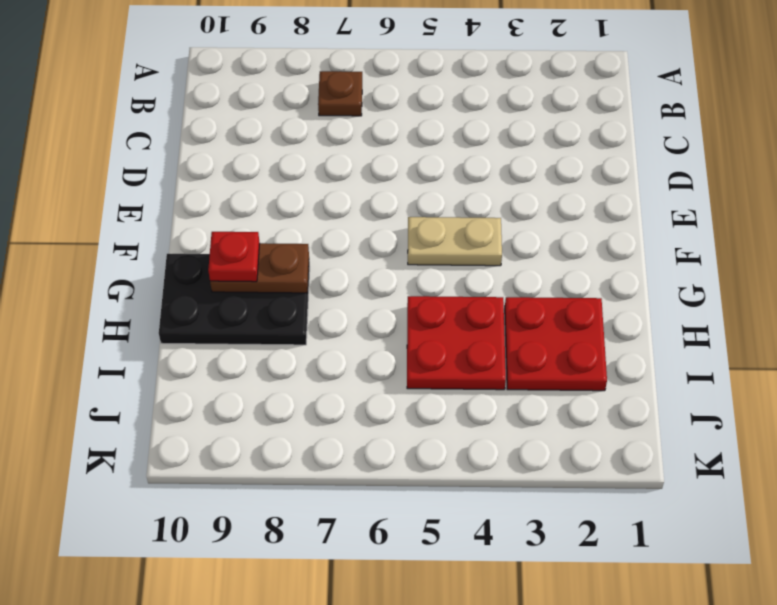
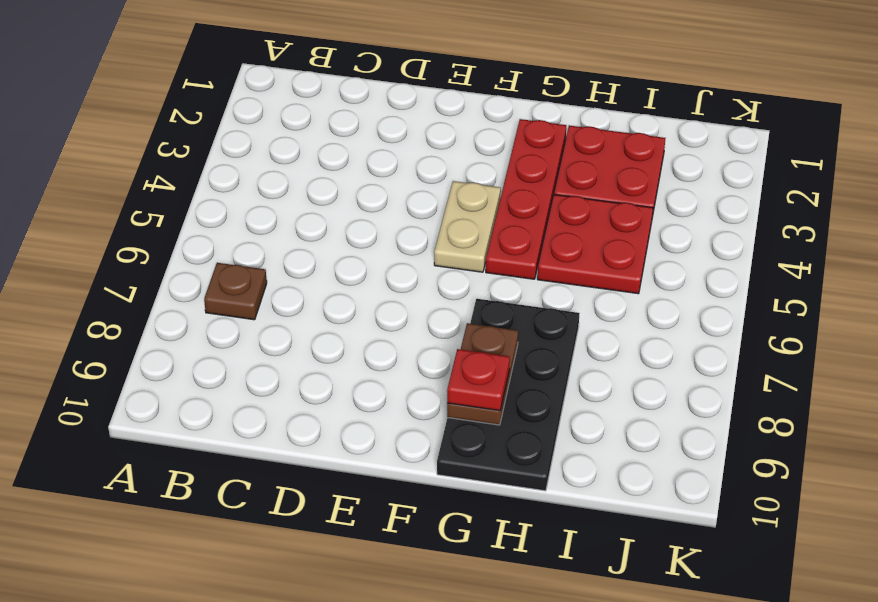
none -> red plate G2:G5 level 1
black plate G8:H10 level 1 -> black plate G7:H10 level 1

